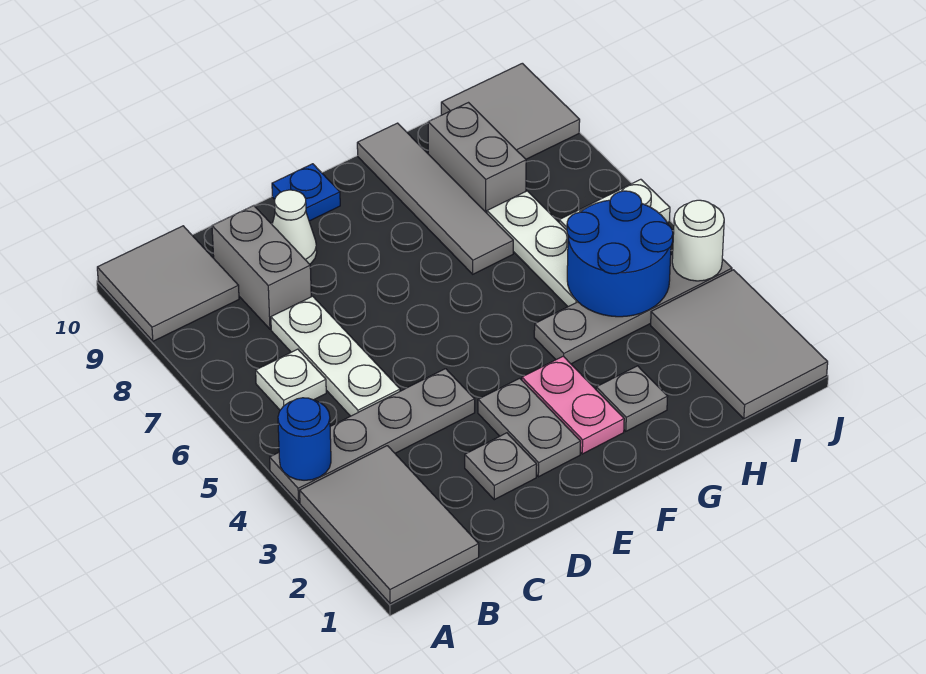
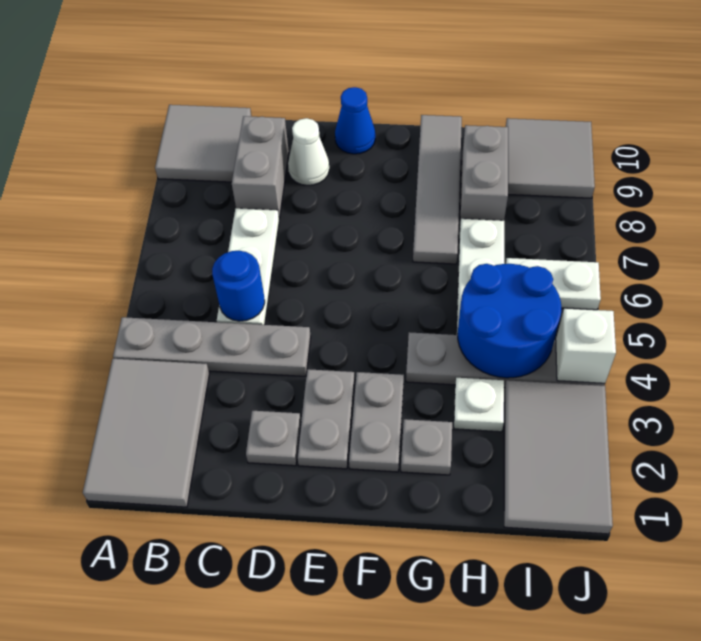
blue round brick A4 level 2 -> blue round brick C5 level 2
white plate B6 level 1 -> white plate H3 level 1
blue plate E10 level 1 -> blue cone E10 level 1
pink plate F2:F3 level 1 -> grey plate F2:F3 level 1
white round brick J4 level 2 -> white brick J4 level 2

